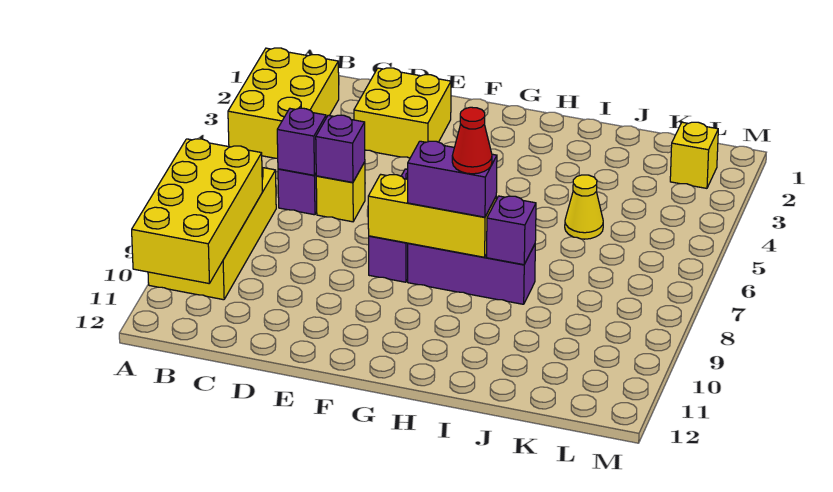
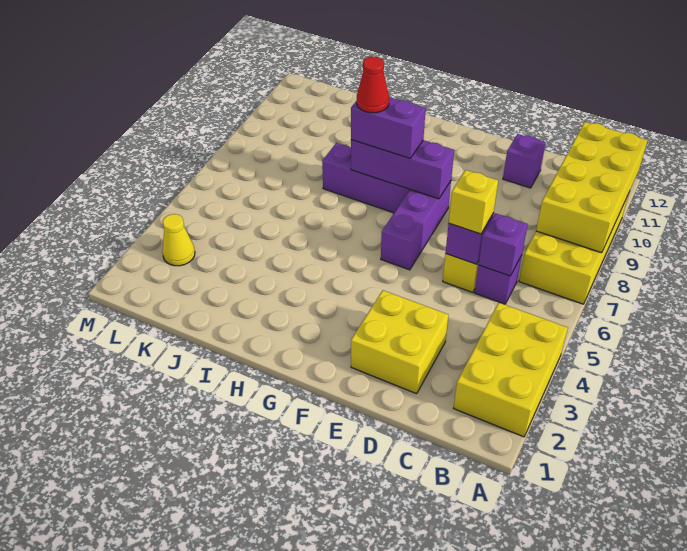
yellow brick F8:H8 level 2 -> purple brick F8:H8 level 2
purple brick I8 level 2 -> purple brick D11 level 1
yellow cone J5 level 1 -> yellow cone L3 level 1
yellow brick L2 level 1 -> yellow brick D6 level 3

